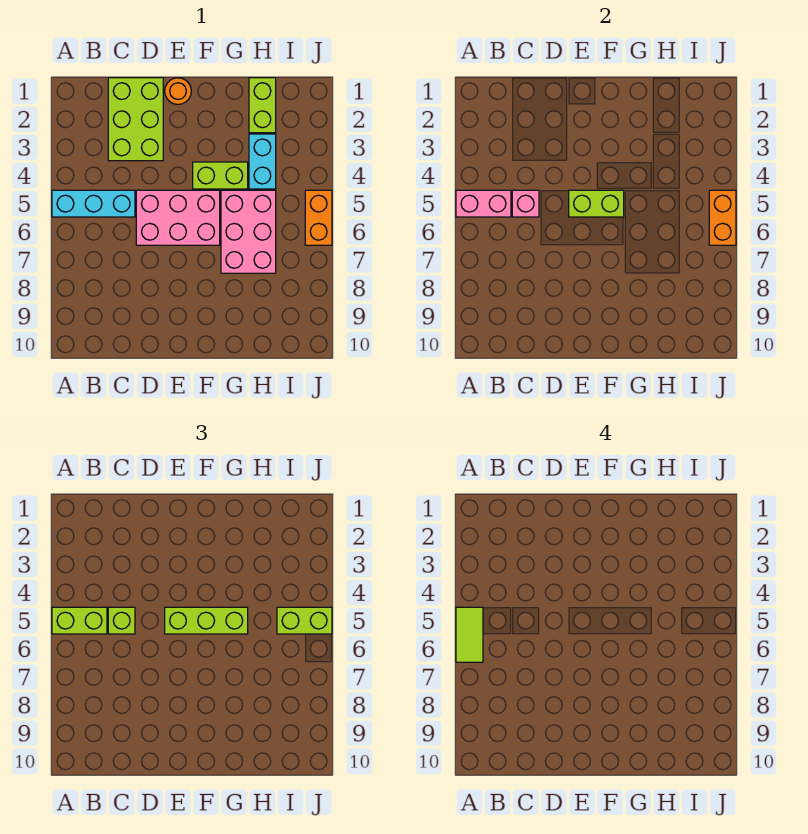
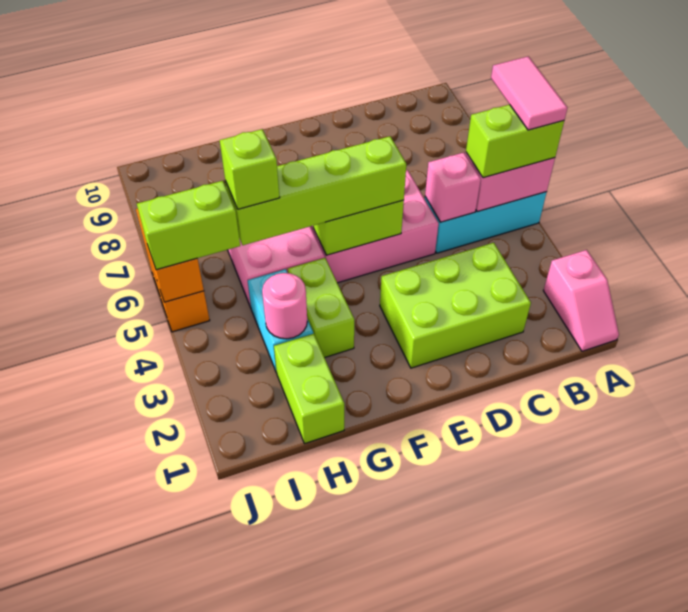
none -> pink slope A1:A2 level 1 top 2
lime tile A5:A6 level 4 -> pink tile A5:A6 level 4
lime brick C1:D3 level 1 -> lime brick C2:E3 level 1
lime brick C5 level 3 -> lime brick H5 level 4
orange round brick E1 level 1 -> none
lime brick E5:G5 level 3 -> lime brick E5:H5 level 3
lime brick F4:G4 level 1 -> lime brick G3:G4 level 1
none -> pink round brick H3 level 2

